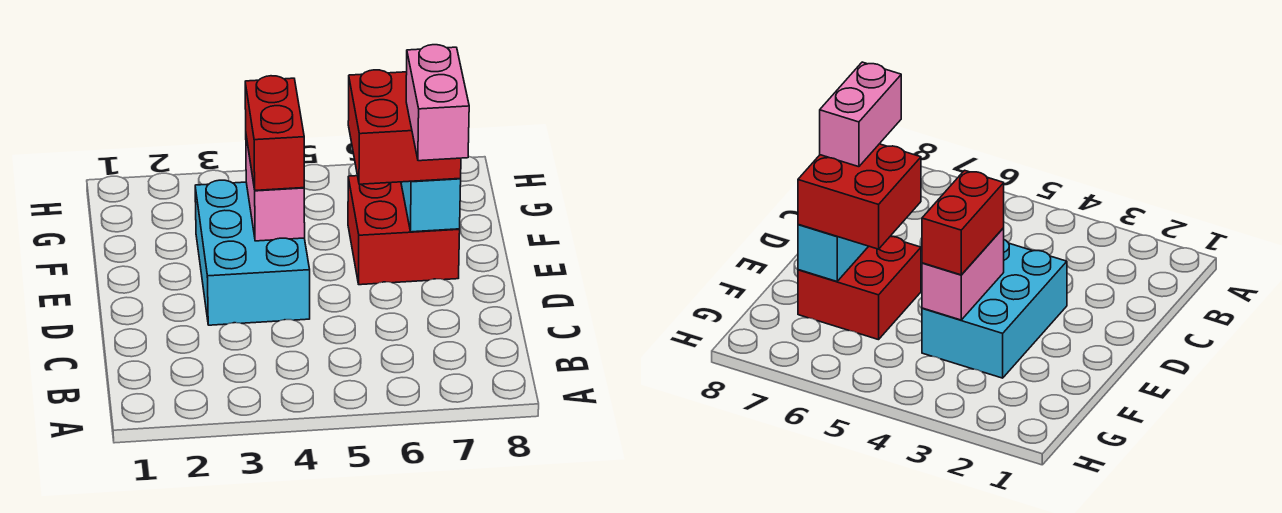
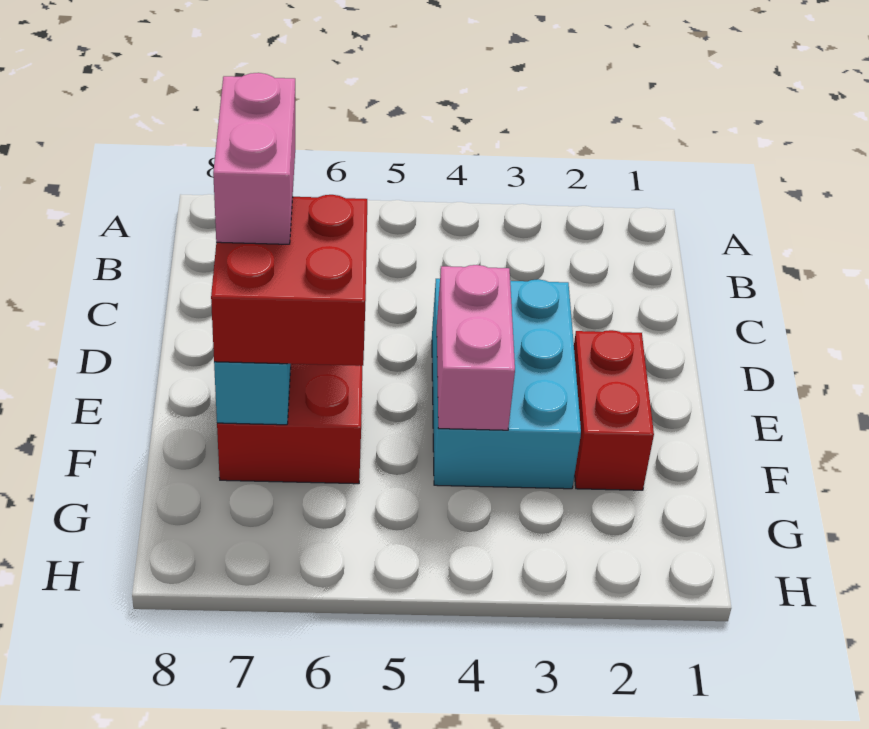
red brick E4:F4 level 3 -> red brick E2:F2 level 1

